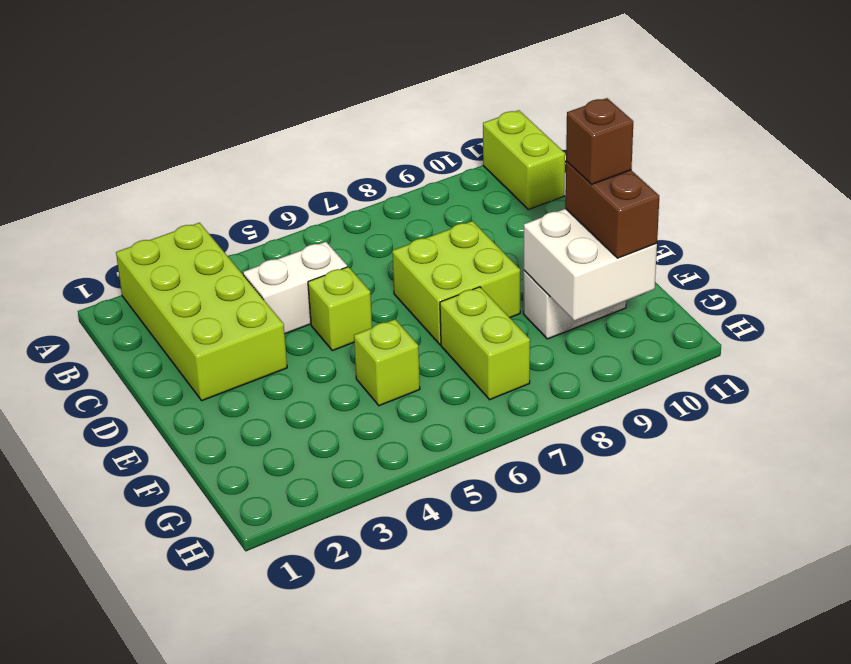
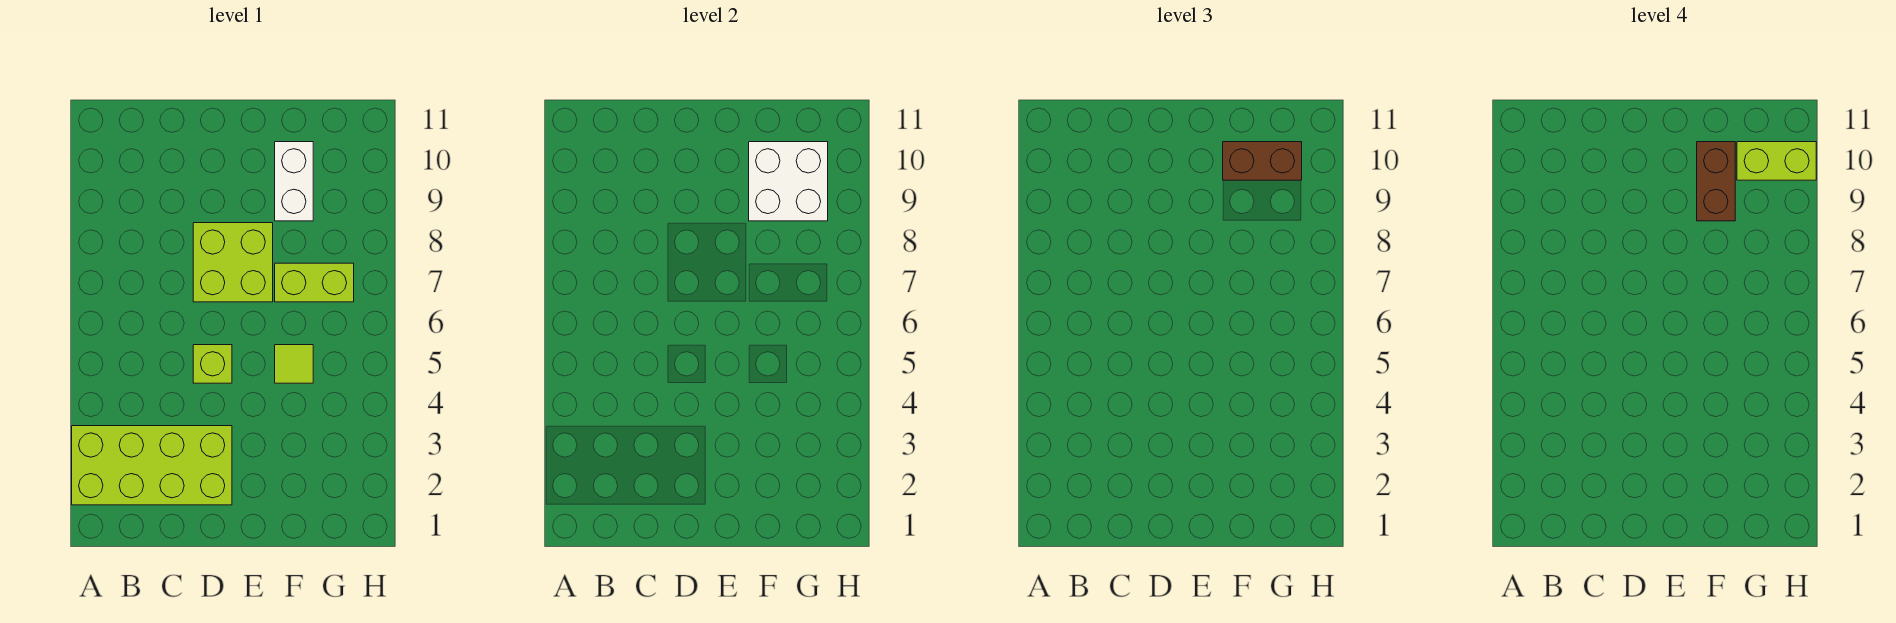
lime brick A11:B11 level 1 -> lime brick G10:H10 level 4
white brick C4:C5 level 1 -> none
lime brick F5 level 1 -> lime tile F5 level 1
brown brick F10 level 4 -> brown brick F9:F10 level 4

